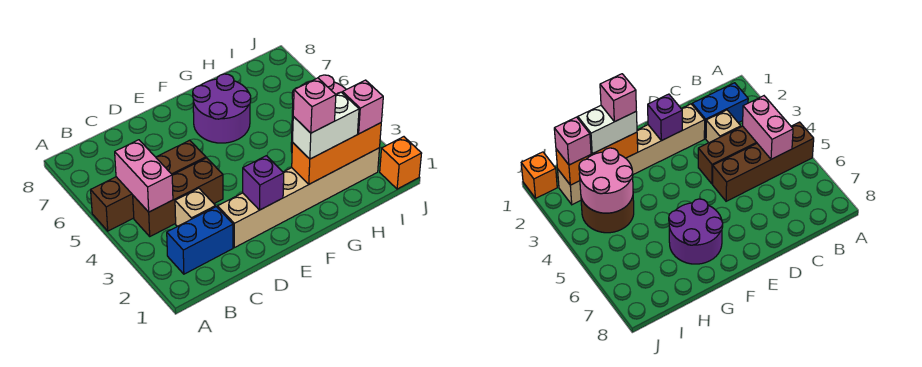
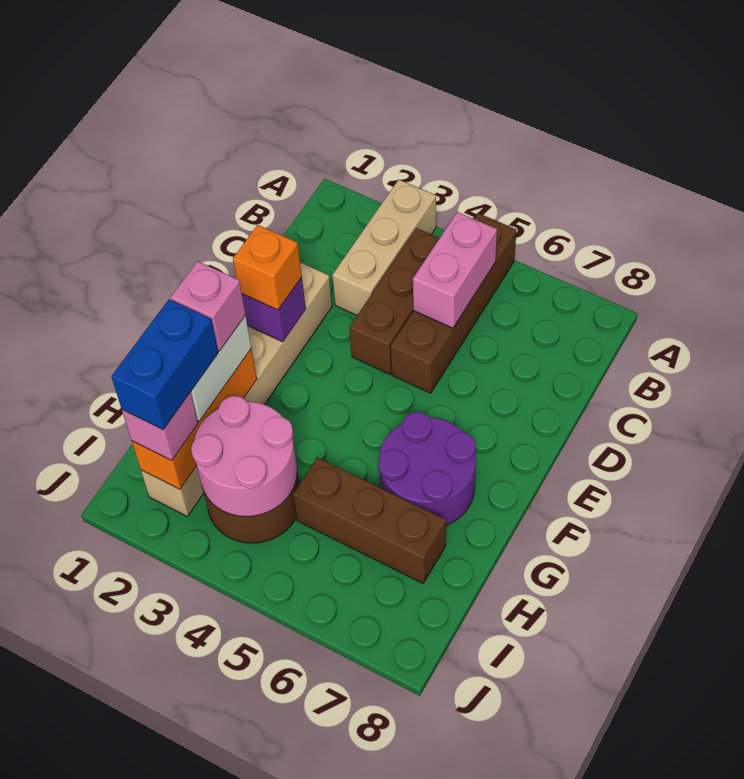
blue brick B2:C2 level 1 -> blue brick H2:I2 level 4
pink brick B4:B5 level 2 -> pink brick B5:C5 level 2
tan brick C3 level 1 -> tan brick A3:C3 level 1
none -> brown brick H5:H7 level 1
orange brick J1 level 1 -> orange brick E2 level 3

